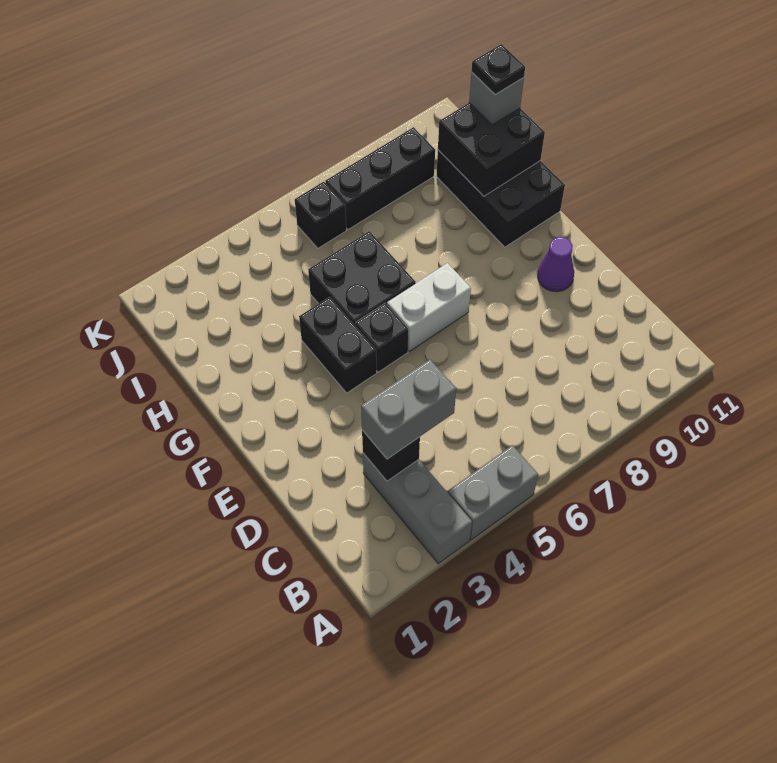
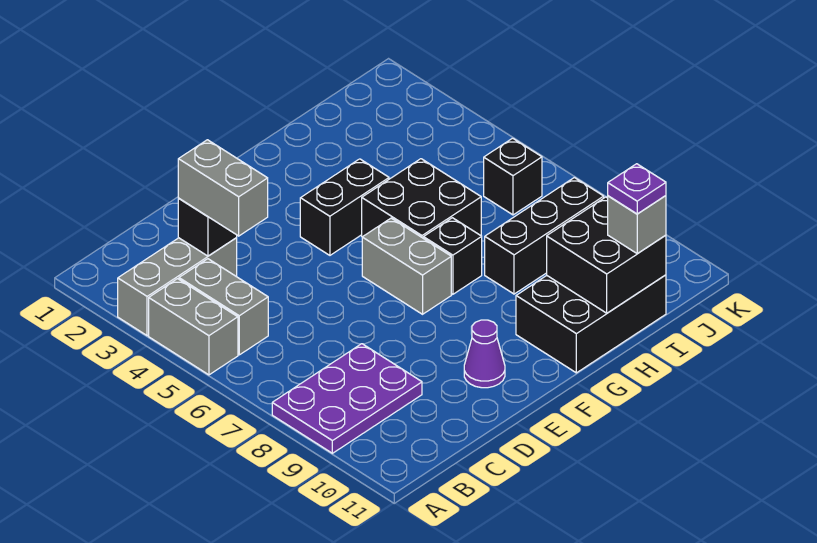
none -> purple plate A8:C9 level 1
none -> grey brick B4:B5 level 1
black brick F5 level 1 -> black brick G7 level 1
white brick F6:F7 level 1 -> grey brick F6:F7 level 1
black plate I11 level 4 -> purple plate I11 level 4
black brick J7:J9 level 1 -> black brick H8:J8 level 1

